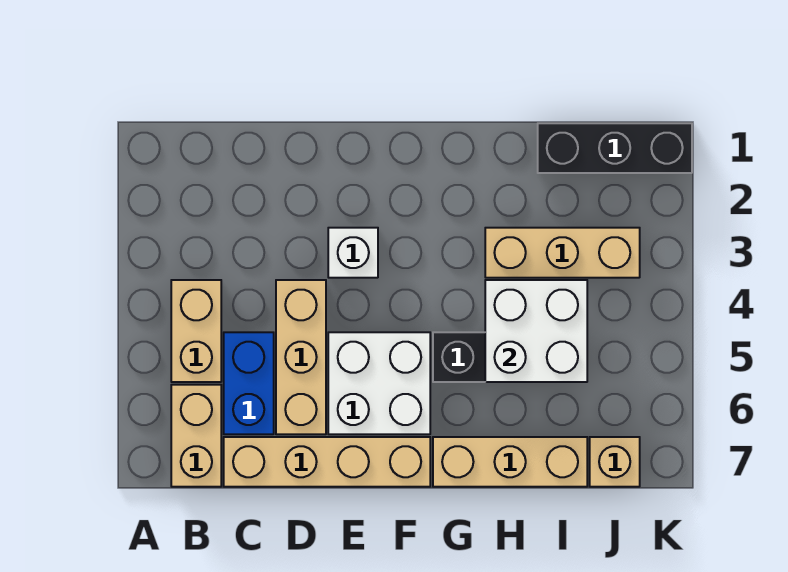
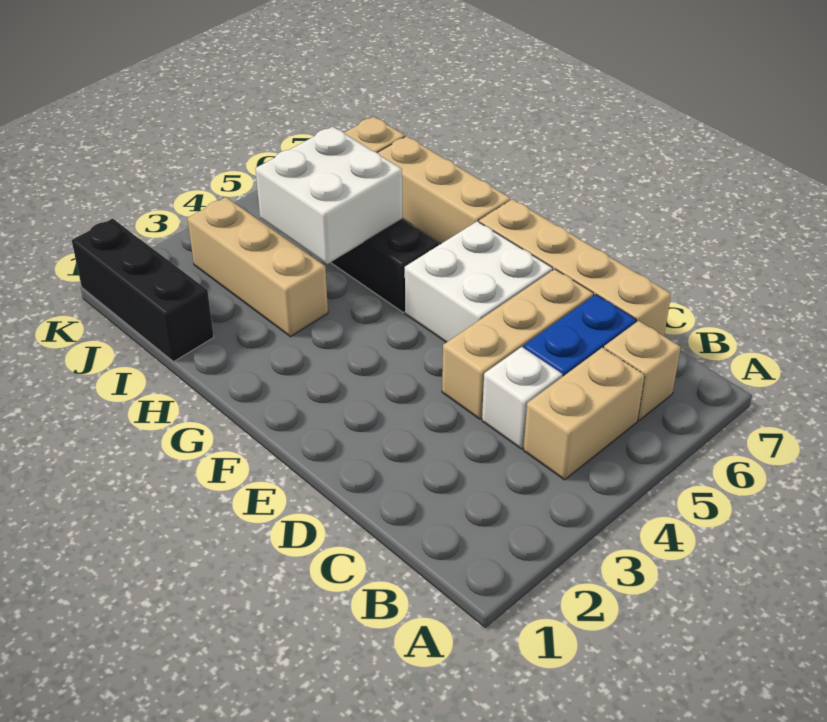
tan brick B6:B7 level 1 -> tan brick B6 level 1
white brick E3 level 1 -> white brick C4 level 1

